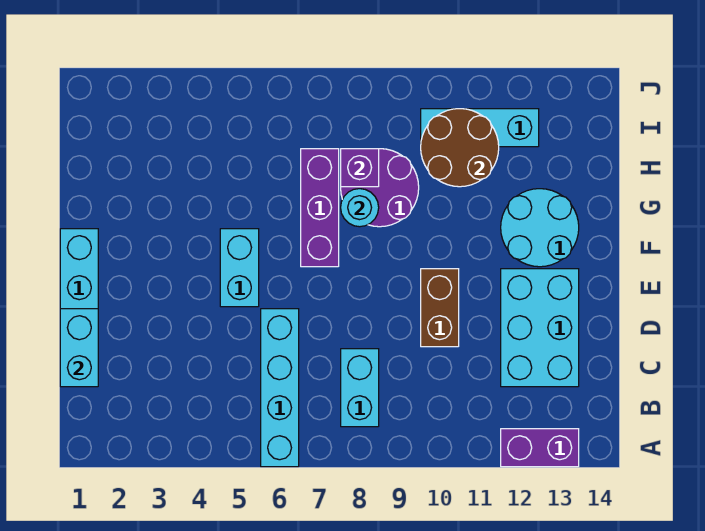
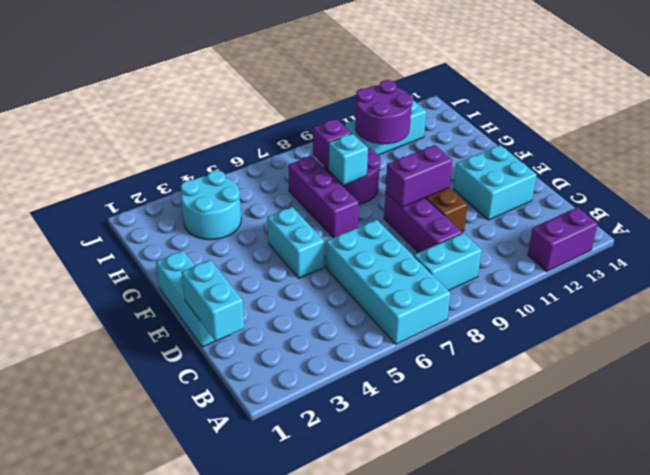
cyan brick A6:D6 level 1 -> cyan brick A6:D7 level 1
cyan brick B8:C8 level 1 -> cyan brick B8:B9 level 1
none -> purple brick C9:E9 level 1
cyan brick C12:E13 level 1 -> cyan brick D12:E13 level 1
none -> purple brick E9:E10 level 2
cyan round brick F12:G13 level 1 -> cyan round brick H3:I4 level 1
cyan round brick G8 level 2 -> cyan brick G8 level 2
brown round brick H10:I11 level 2 -> purple round brick H10:I11 level 2

